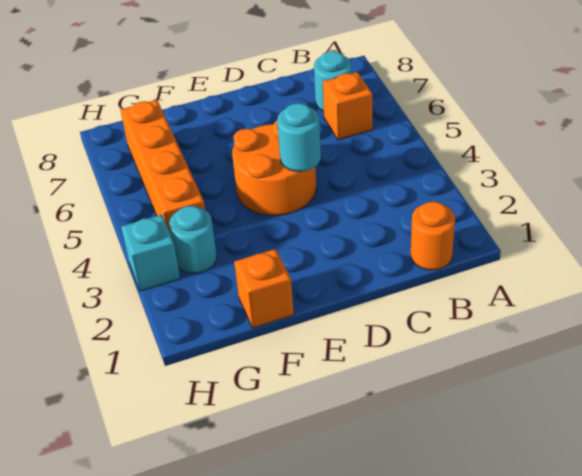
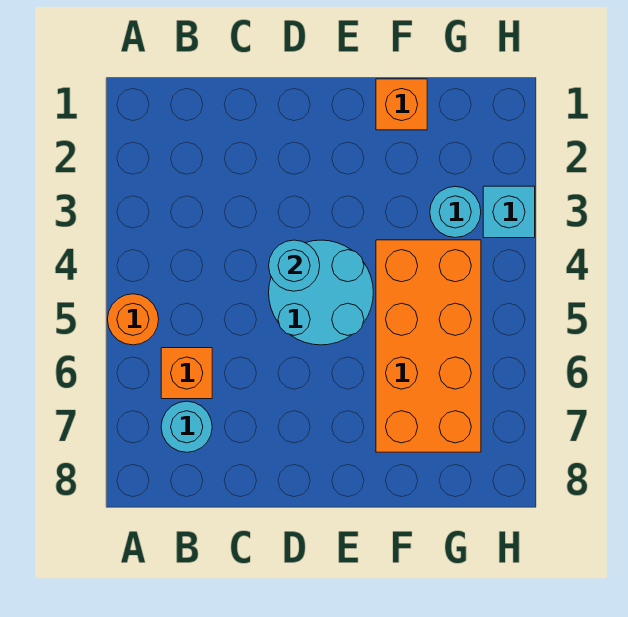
orange round brick B1 level 1 -> orange round brick A5 level 1
orange round brick D4:E5 level 1 -> cyan round brick D4:E5 level 1
orange brick G4:G7 level 1 -> orange brick F4:G7 level 1

